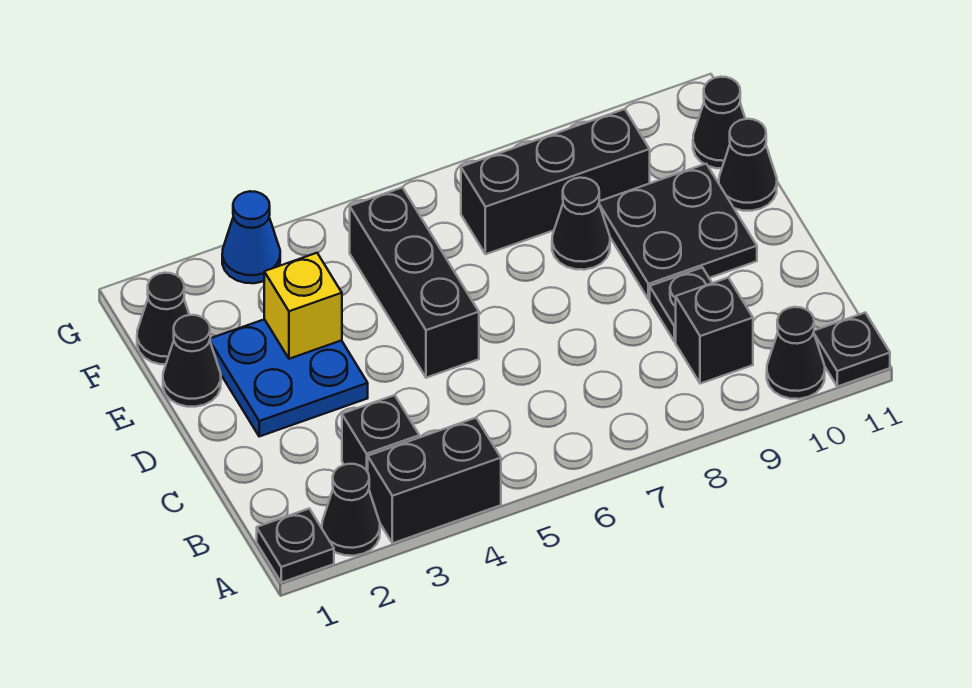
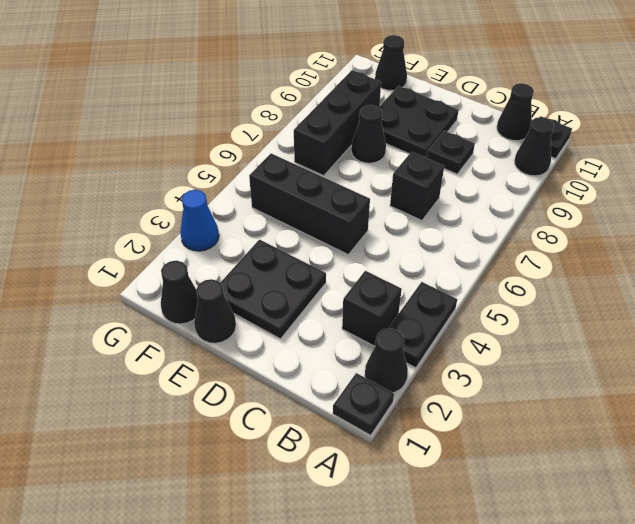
black brick A3:A4 level 1 -> black plate A3:A4 level 1
black brick B9 level 1 -> black brick C7 level 1
blue plate D2:E3 level 1 -> black plate D2:E3 level 1
yellow brick E3 level 2 -> none
black cone E11 level 1 -> black cone B11 level 1

